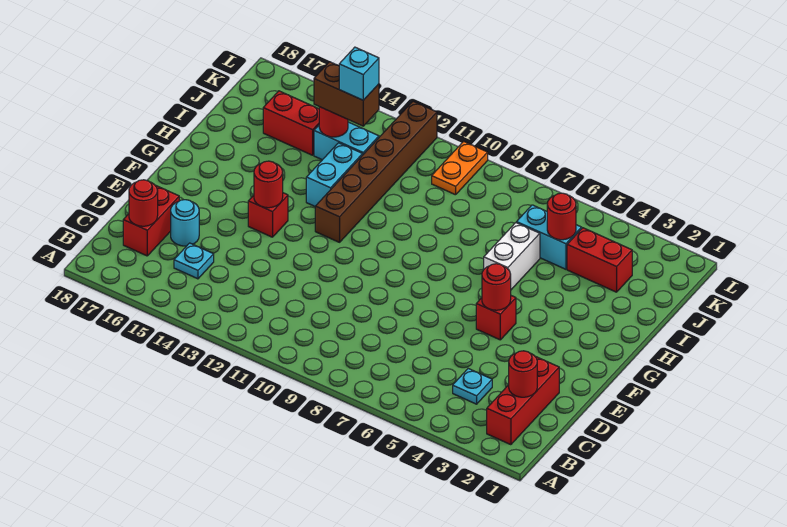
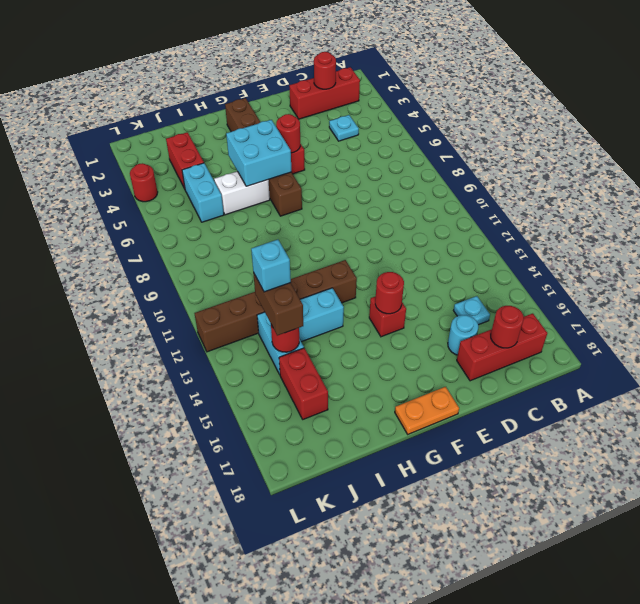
red brick C17:D17 level 1 -> red brick B17:D17 level 1
none -> brown brick G2:G7 level 1
none -> cyan brick G5:H6 level 2
red round brick J5 level 2 -> red round brick L4 level 1
orange plate K10:L10 level 1 -> orange plate F18:G18 level 1

